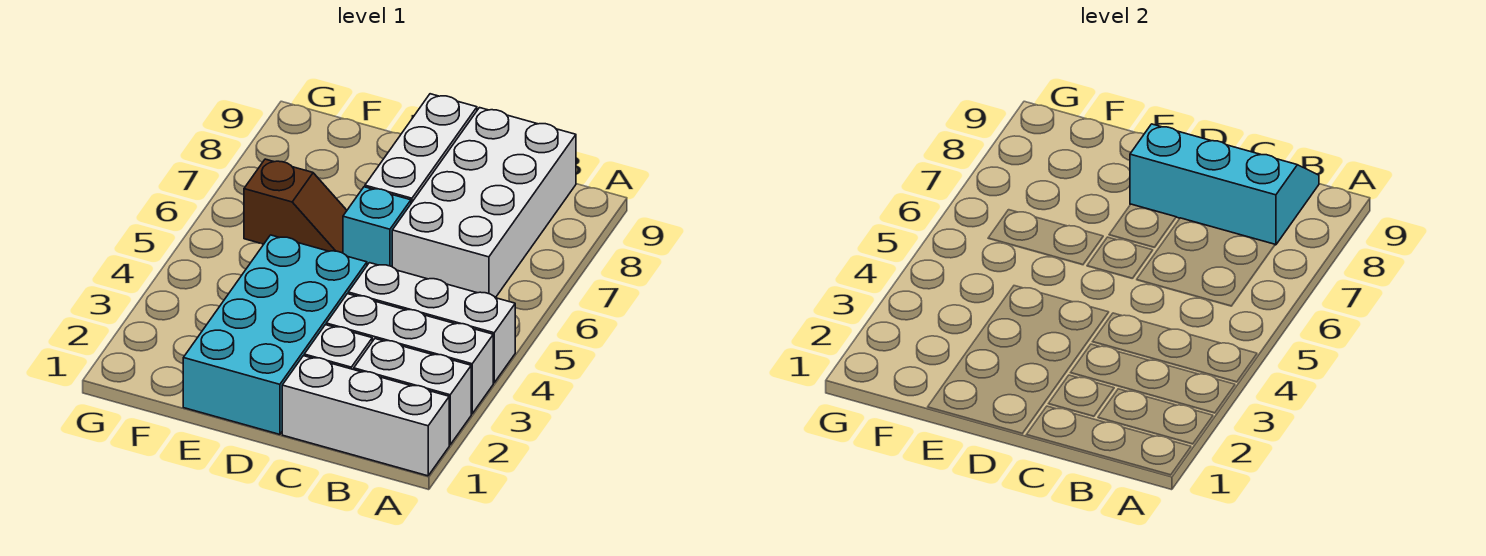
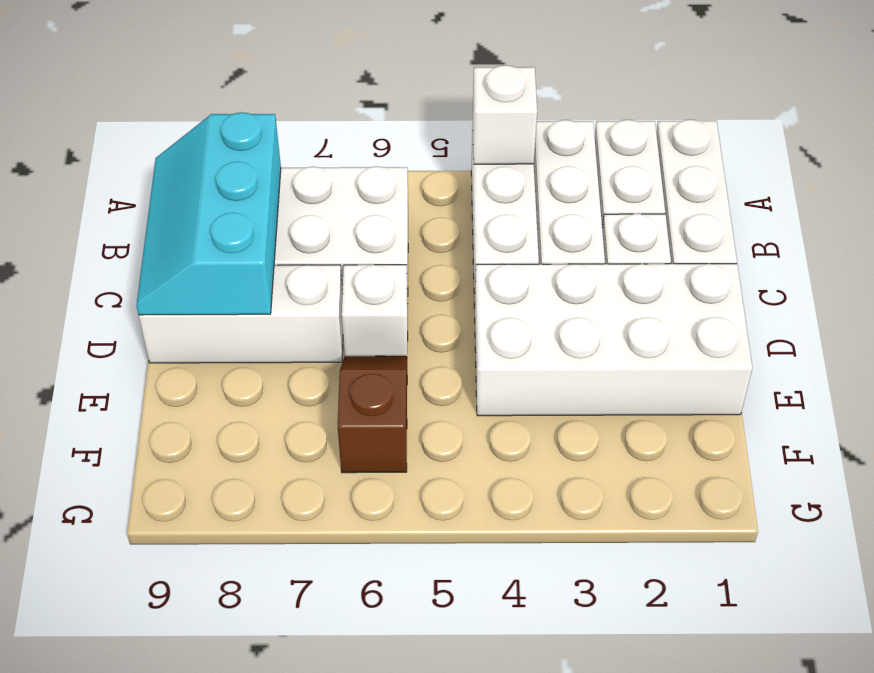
none -> white brick A4 level 2
cyan brick D1:E4 level 1 -> white brick D1:E4 level 1
cyan brick D6 level 1 -> white brick D6 level 1

